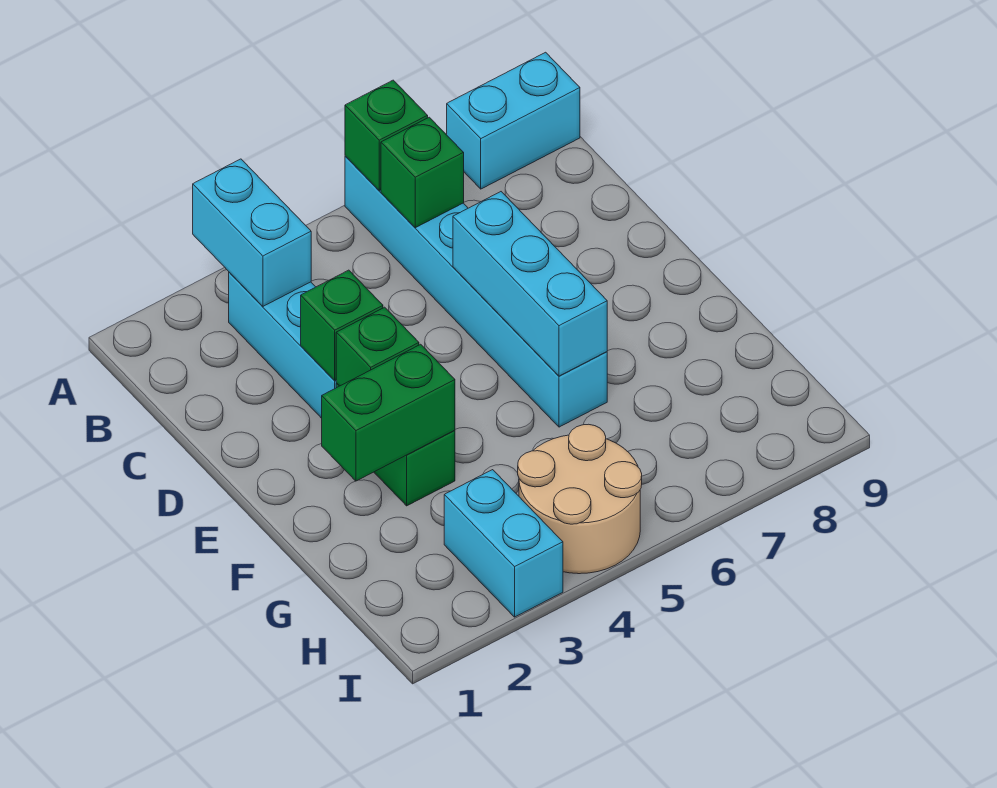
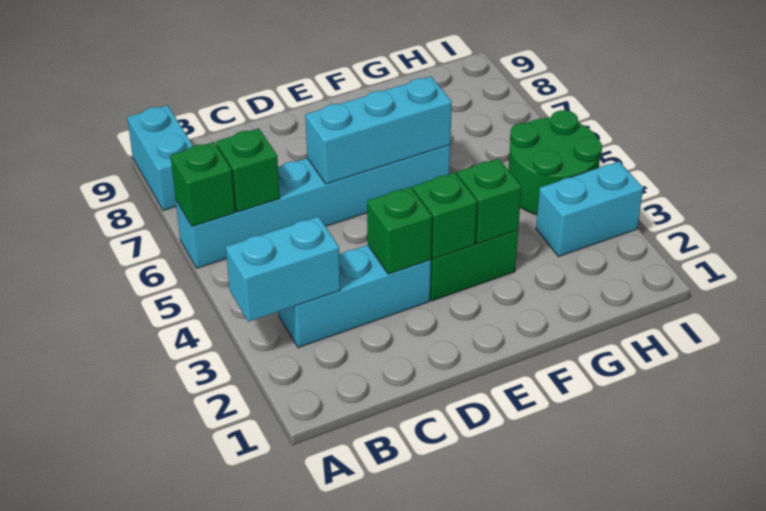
green brick F2:F3 level 2 -> green brick F3 level 2
tan round brick H4:I5 level 1 -> green round brick H4:I5 level 1

